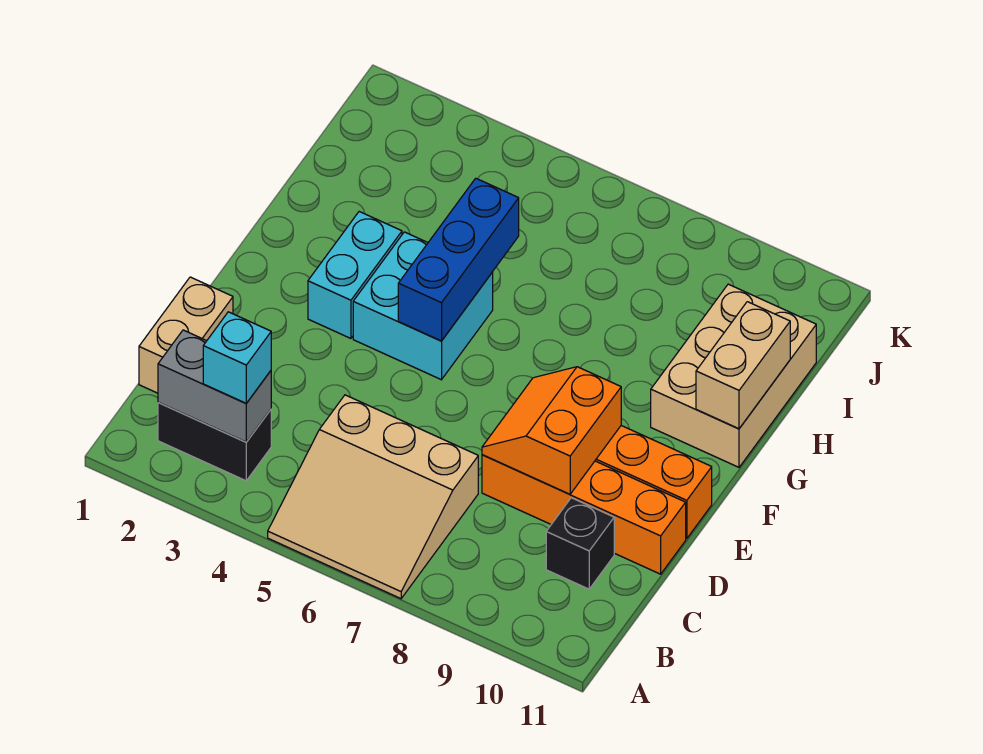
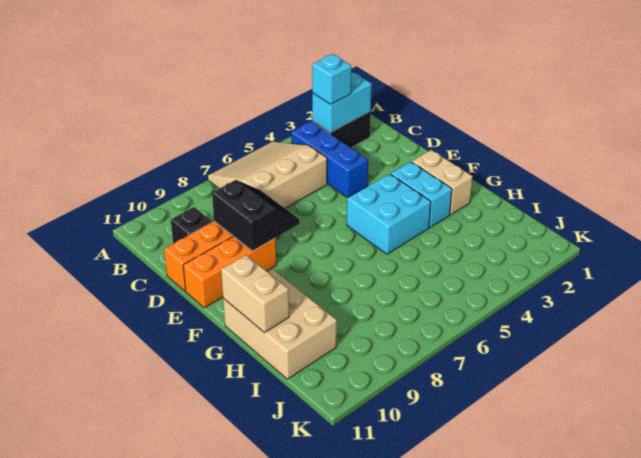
grey brick B2:B3 level 2 -> cyan brick B2:B3 level 2
tan brick C1:D1 level 1 -> tan brick F2:G2 level 1
orange slope D8:E9 level 2 top 9 -> black slope D8:E9 level 2 top 9
blue brick F5:H5 level 2 -> blue brick B4:D4 level 1

